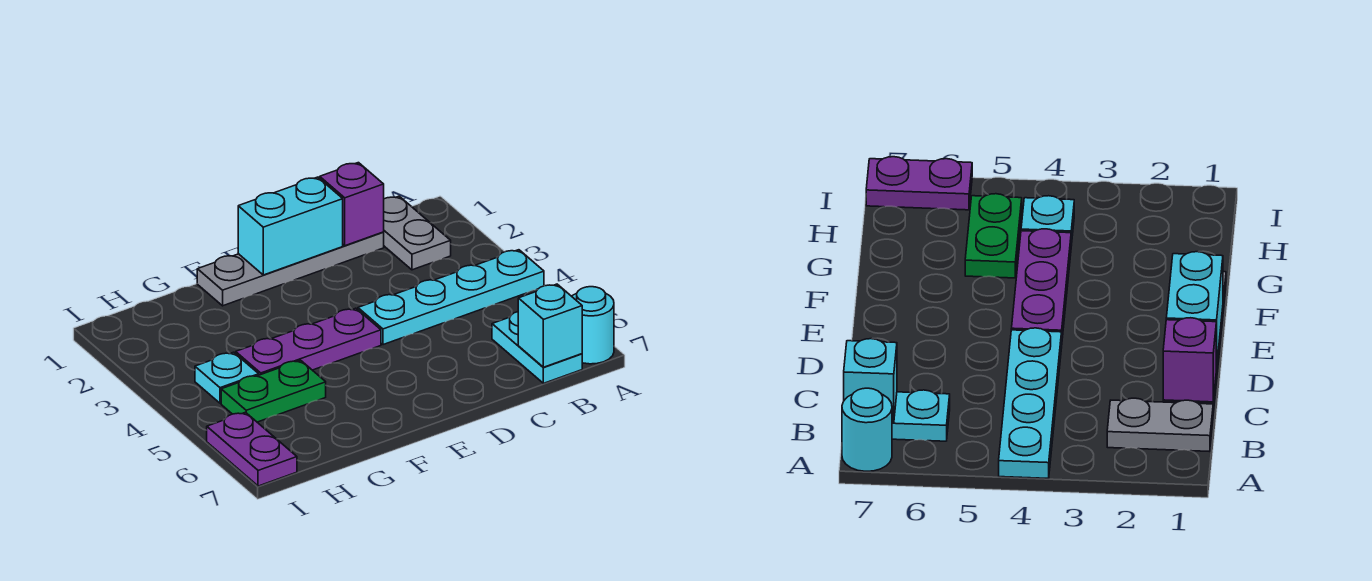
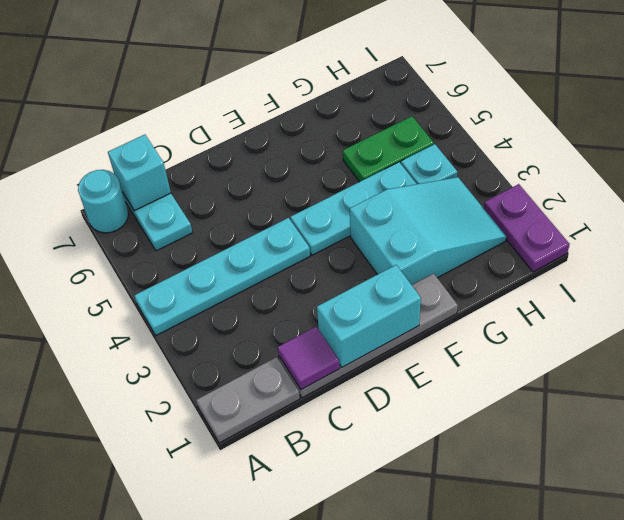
grey plate B1:B2 level 1 -> grey plate A1:B1 level 1
purple brick C1 level 2 -> purple tile C1 level 2
purple plate E4:G4 level 1 -> cyan plate E4:G4 level 1
none -> cyan slope F2:H3 level 1 top F
purple plate I6:I7 level 1 -> purple plate I1:I2 level 1

